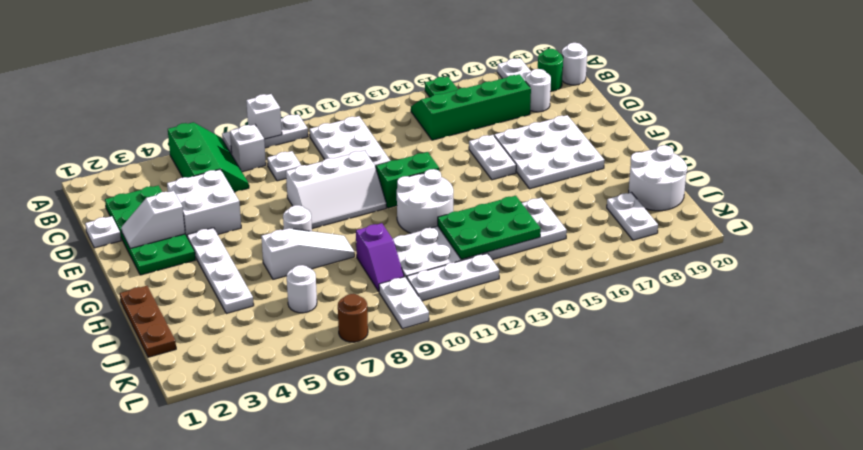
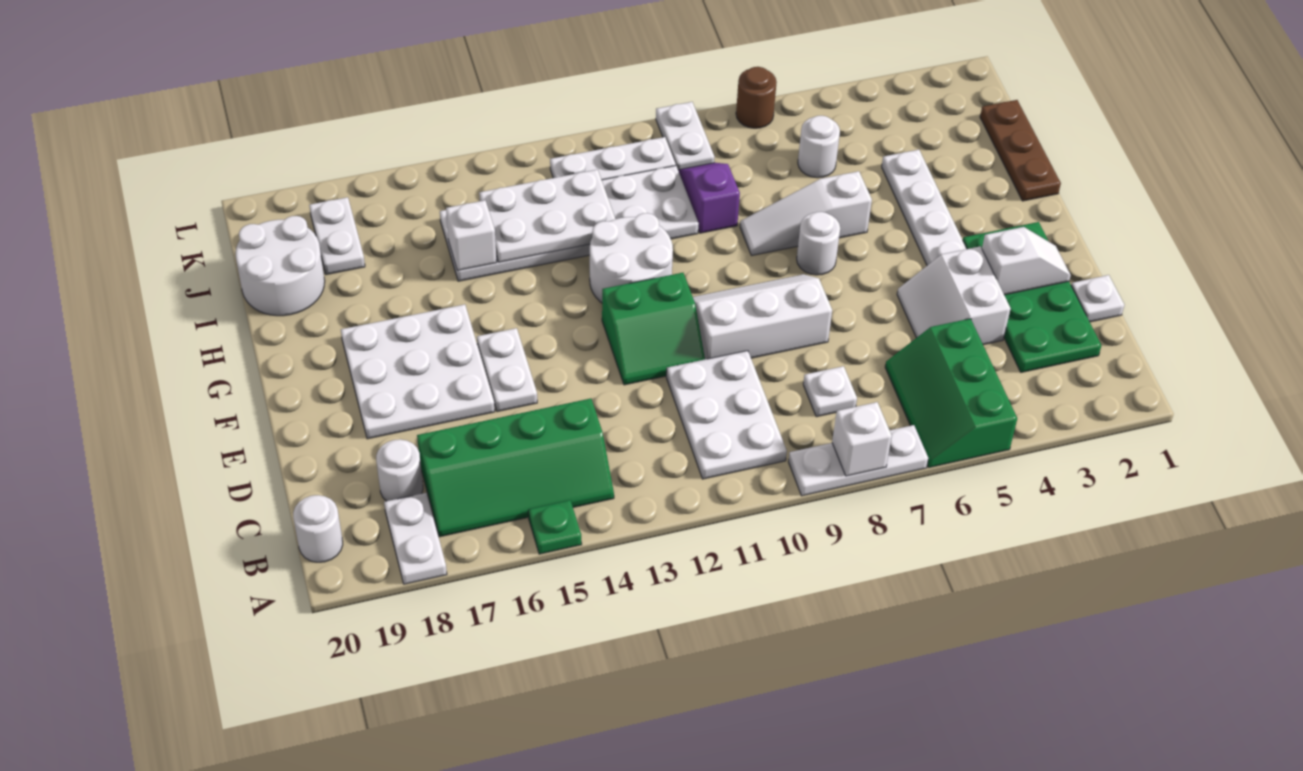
white brick B7 level 1 -> white brick I15 level 2
green round brick B19 level 1 -> none
white brick D4:E5 level 1 -> white slope D4:E5 level 1 top 4
green plate I12:J14 level 2 -> white plate I12:J14 level 2

